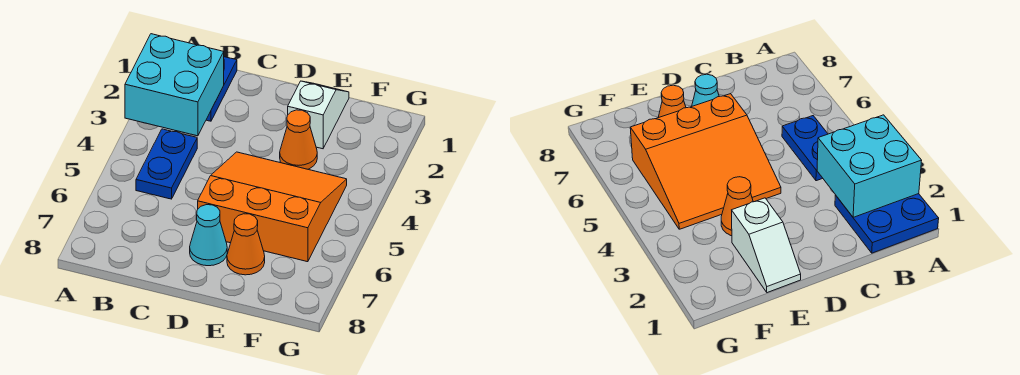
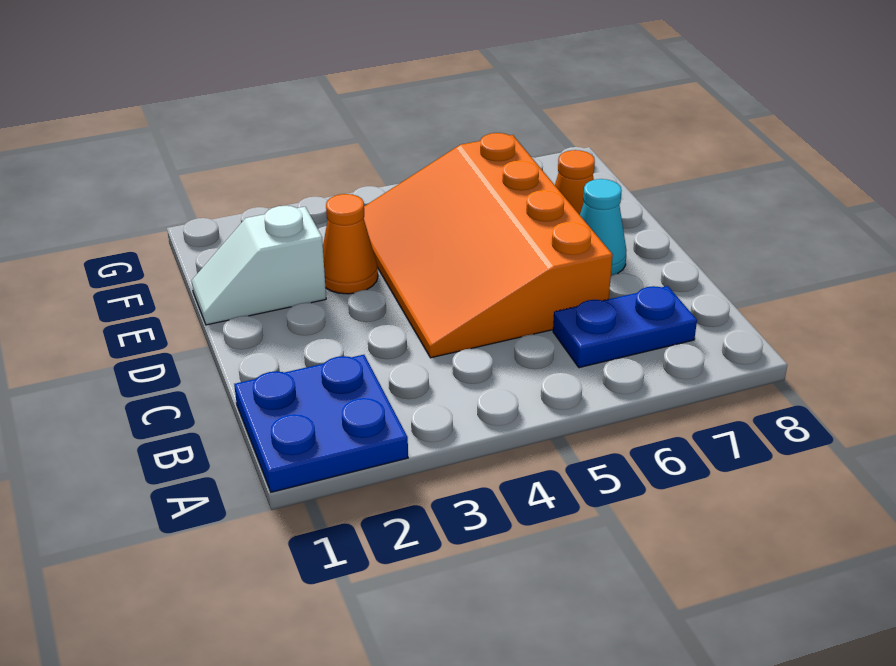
cyan brick A2:B3 level 2 -> none
blue plate B4:B5 level 1 -> blue plate B6:B7 level 1
orange slope D4:F6 level 1 top 6 -> orange slope C4:F6 level 1 top 6

